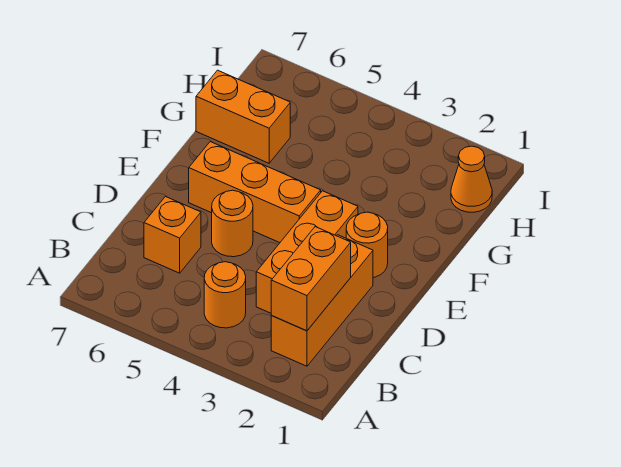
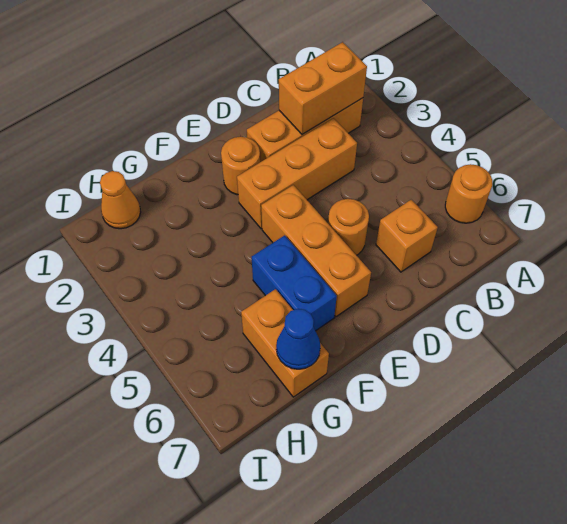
orange round brick B4 level 1 -> orange round brick A6 level 1
none -> blue brick F5:F6 level 1
none -> blue cone G7 level 2

